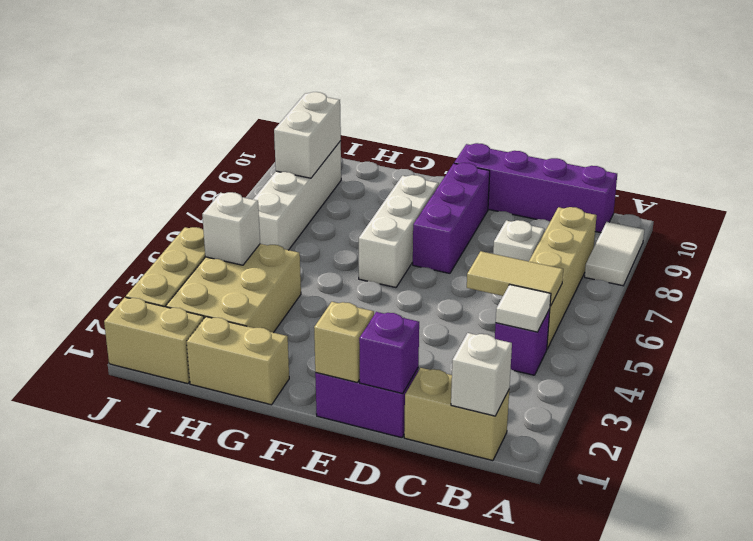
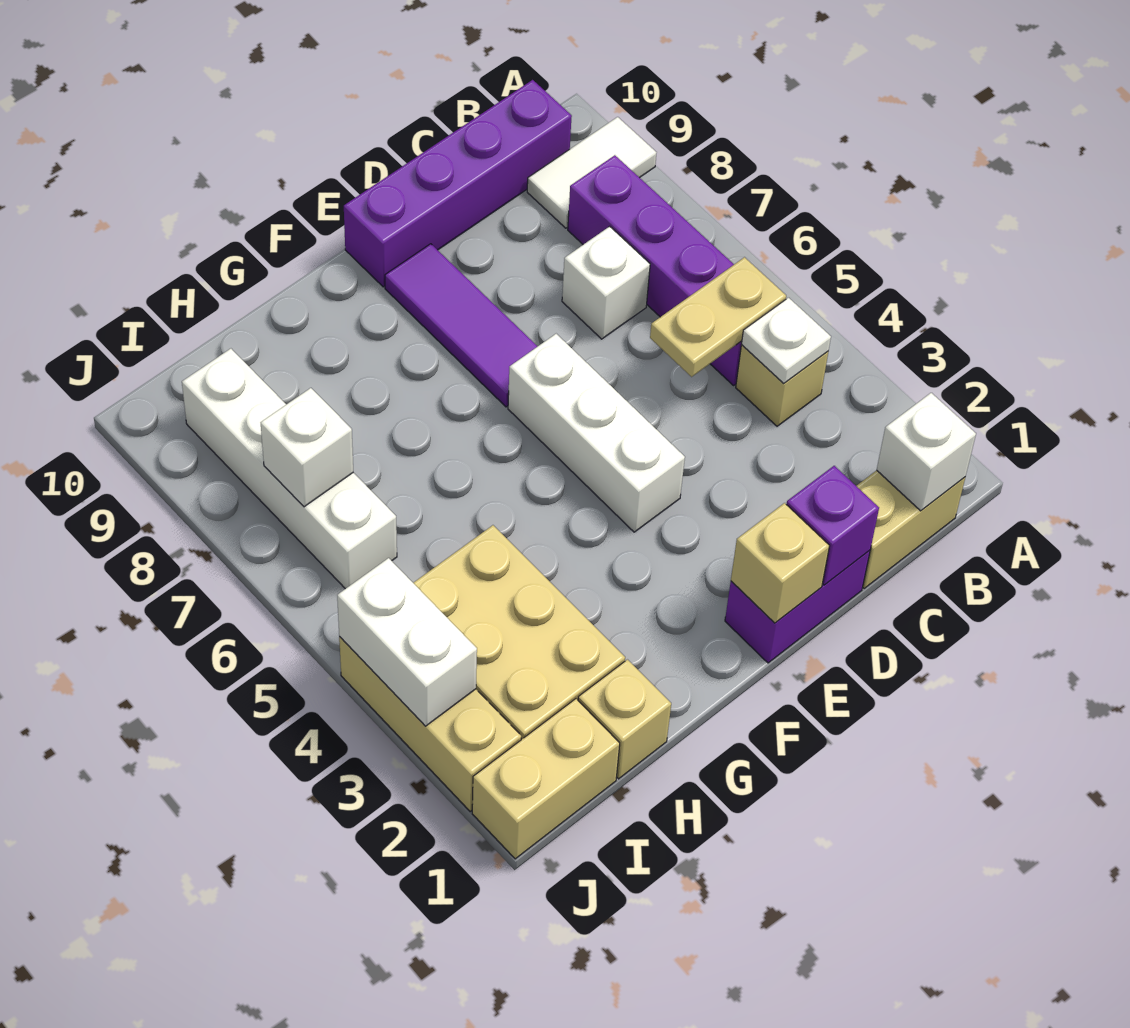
white tile A8:A9 level 1 -> white tile A9:B9 level 1
purple brick B4 level 1 -> tan brick B4 level 1
white tile B4 level 2 -> white plate B4 level 2
tan brick B5:B8 level 1 -> purple brick B5:B8 level 1
tan tile B5:C5 level 2 -> tan plate B5:C5 level 2
purple brick E7:E9 level 1 -> purple tile E7:E9 level 1
white brick F6:F8 level 1 -> white brick E4:E6 level 1
tan brick G1:H1 level 1 -> tan brick H1 level 1
white brick I4 level 2 -> white brick I7 level 2
white brick I8:I9 level 2 -> white brick J3:J4 level 2

